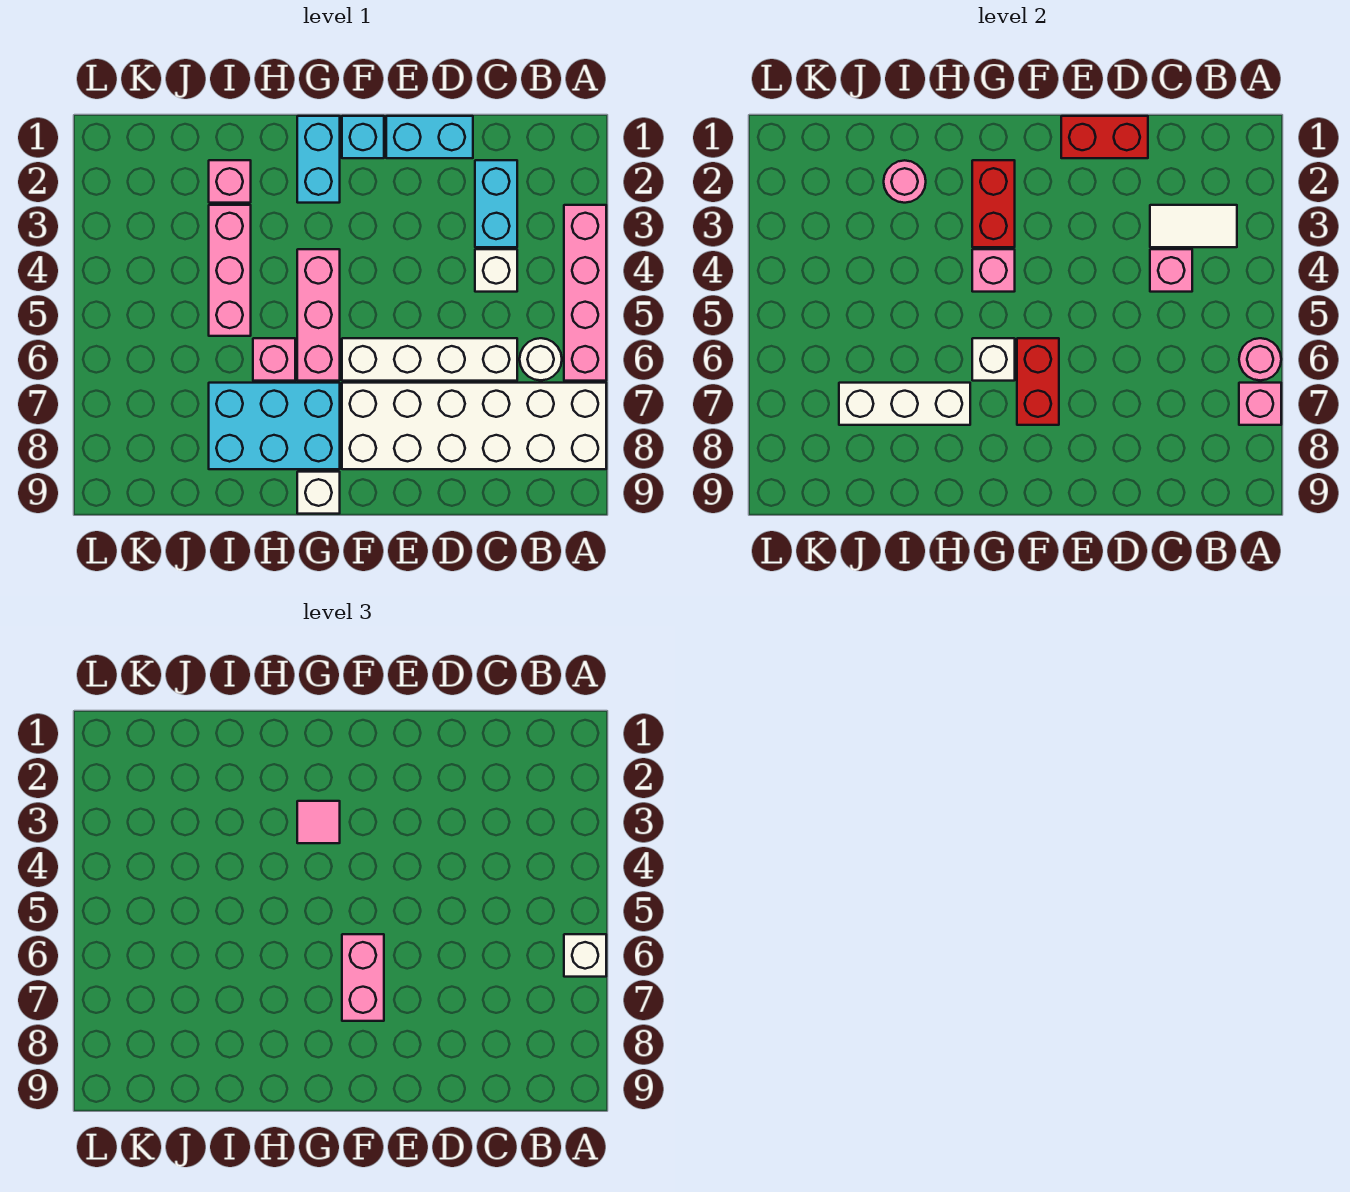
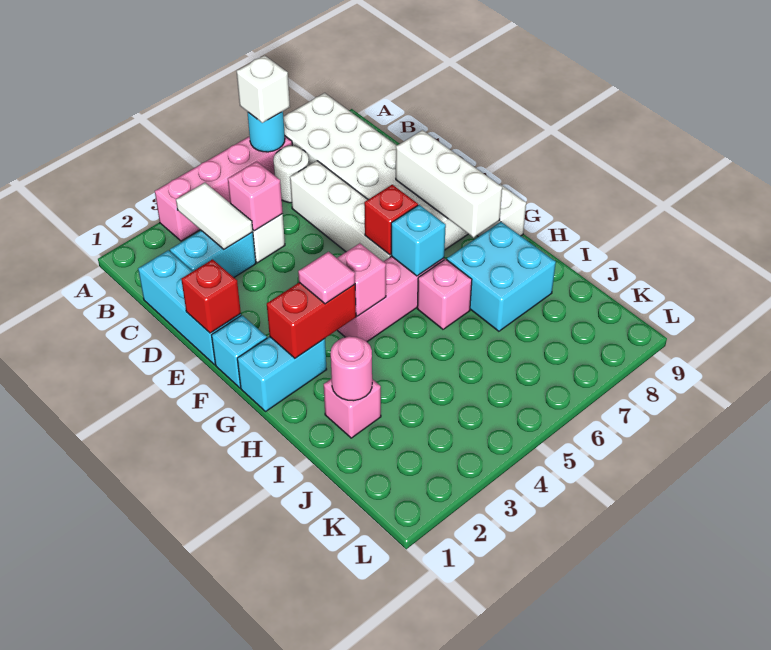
pink round brick A6 level 2 -> cyan round brick A6 level 2
pink brick A7 level 2 -> none
cyan brick D1:E1 level 1 -> cyan brick C1:E1 level 1
red brick D1:E1 level 2 -> red brick E1 level 2
red brick F6:F7 level 2 -> red brick F6 level 2
pink brick F6:F7 level 3 -> none
white brick G6 level 2 -> cyan brick G6 level 2
cyan brick G7:I8 level 1 -> cyan brick H7:I8 level 1
white brick H7:J7 level 2 -> white brick E8:G8 level 2
pink brick I3:I5 level 1 -> none

